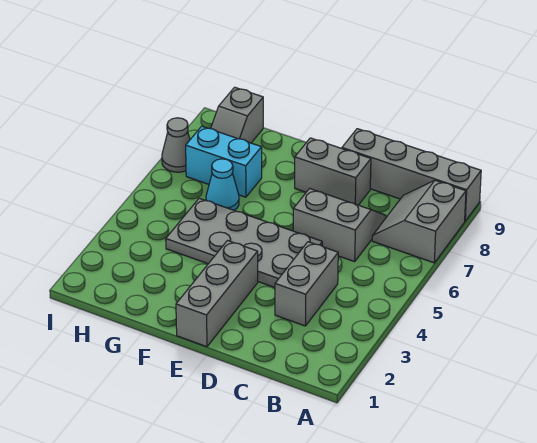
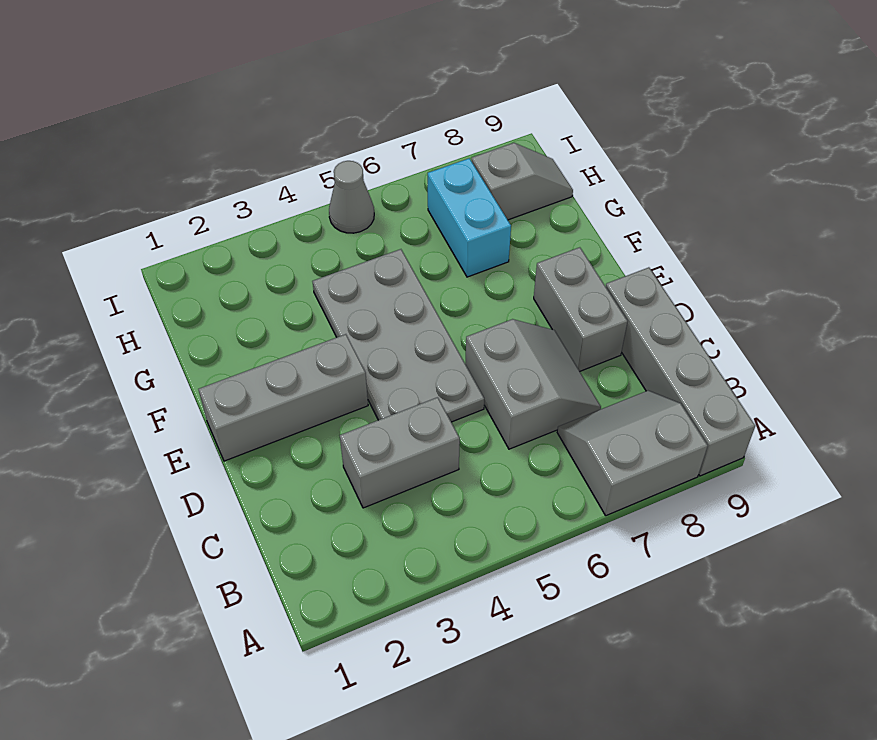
cyan cone G6 level 1 -> none
grey slope H8:H9 level 1 top 9 -> grey slope H8:H9 level 1 top 8
grey cone I7 level 1 -> grey cone I5 level 1

